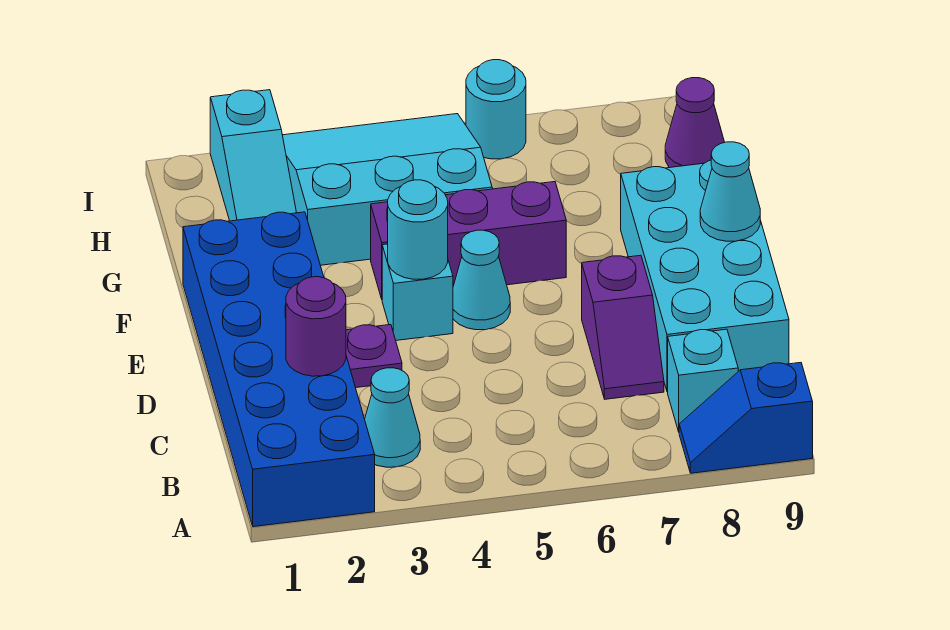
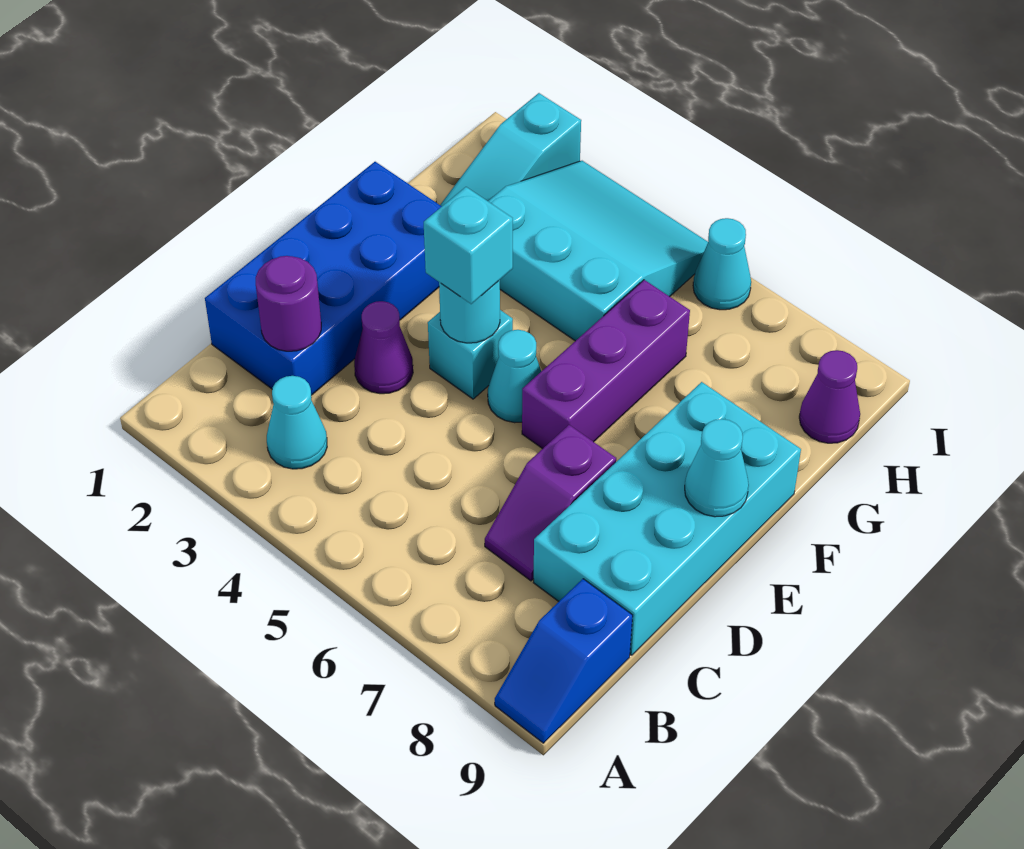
blue brick A1:F2 level 1 -> blue brick C1:F2 level 1
blue slope A8:A9 level 1 top 9 -> blue slope A9:B9 level 1 top B
cyan brick B8 level 1 -> cyan brick E4 level 3
purple plate D3 level 1 -> purple cone D3 level 1
purple brick F4:F6 level 1 -> purple brick E6:G6 level 1
cyan round brick I6 level 1 -> cyan cone I6 level 1

